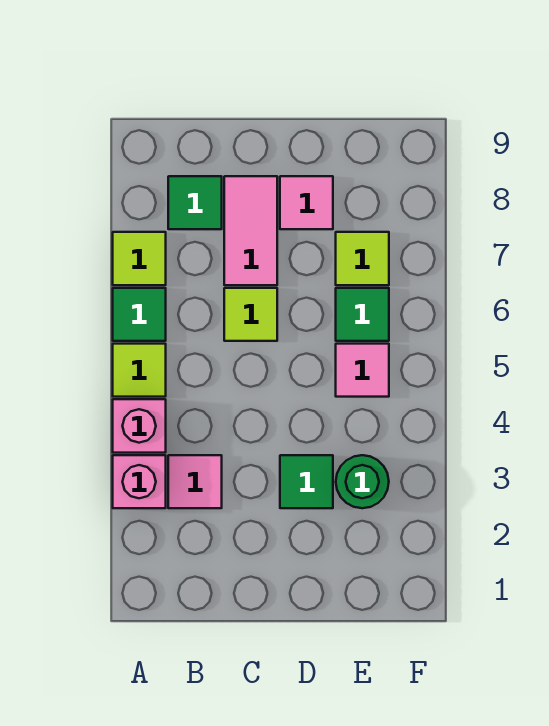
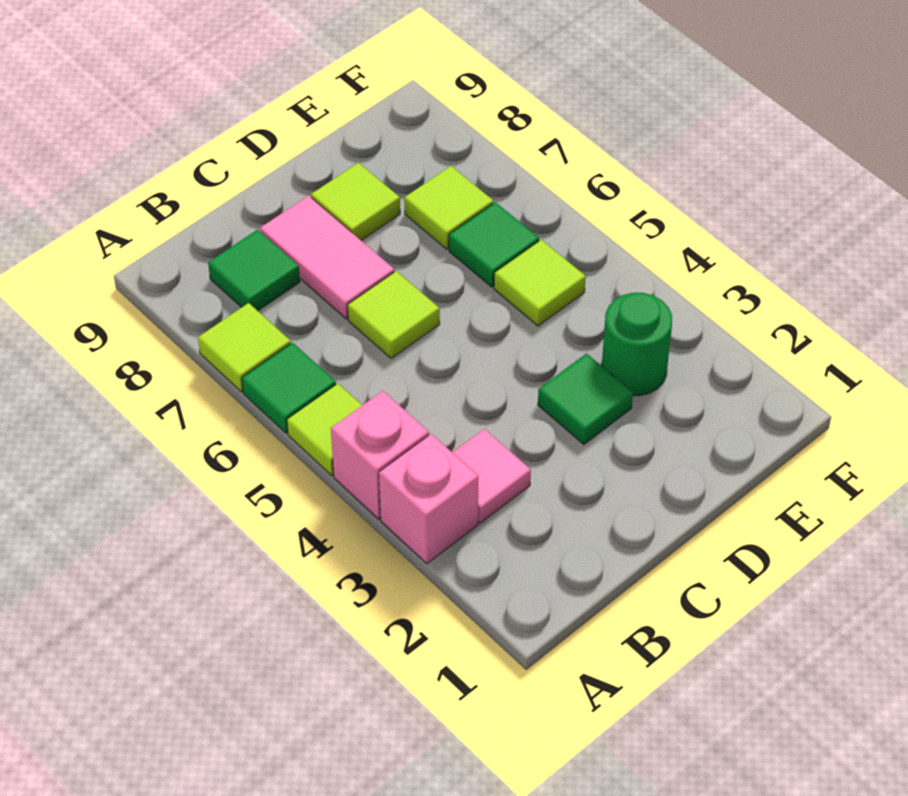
pink tile D8 level 1 -> lime tile D8 level 1
pink tile E5 level 1 -> lime tile E5 level 1

